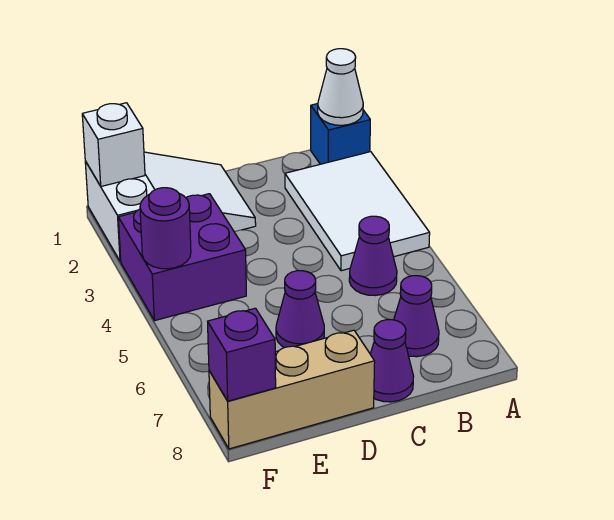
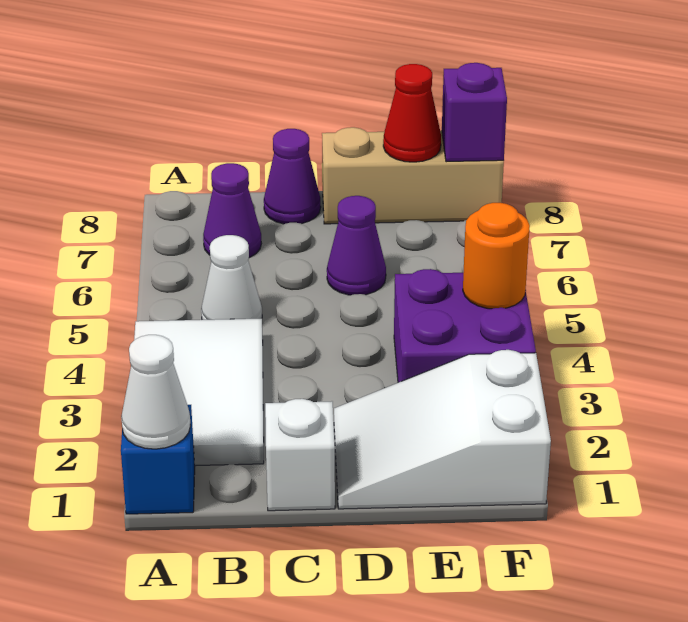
purple cone B5 level 1 -> white cone B5 level 1
none -> red cone E8 level 2
white brick F1 level 2 -> white brick C1 level 1
purple round brick F4 level 2 -> orange round brick F4 level 2

